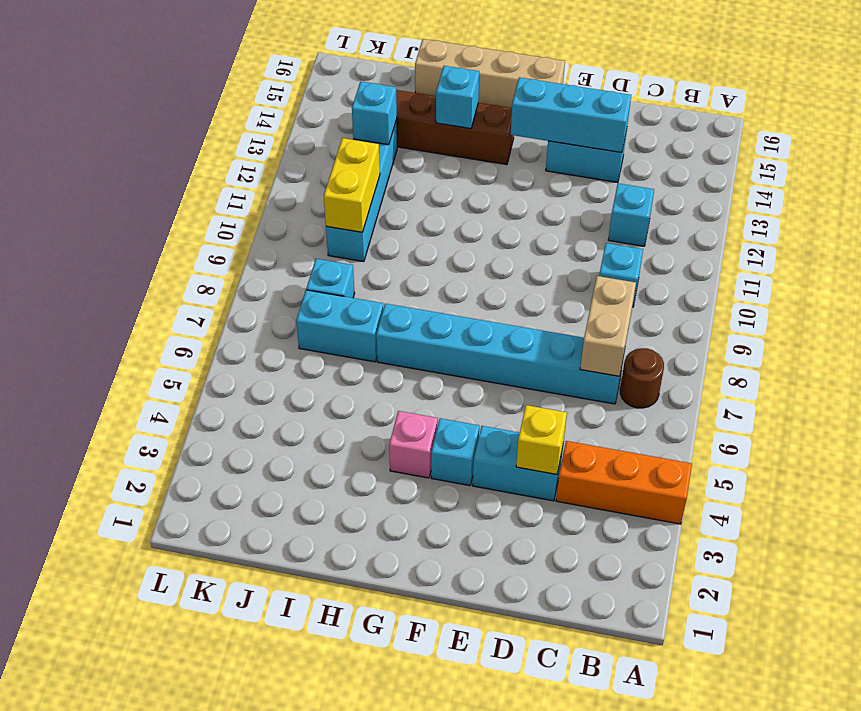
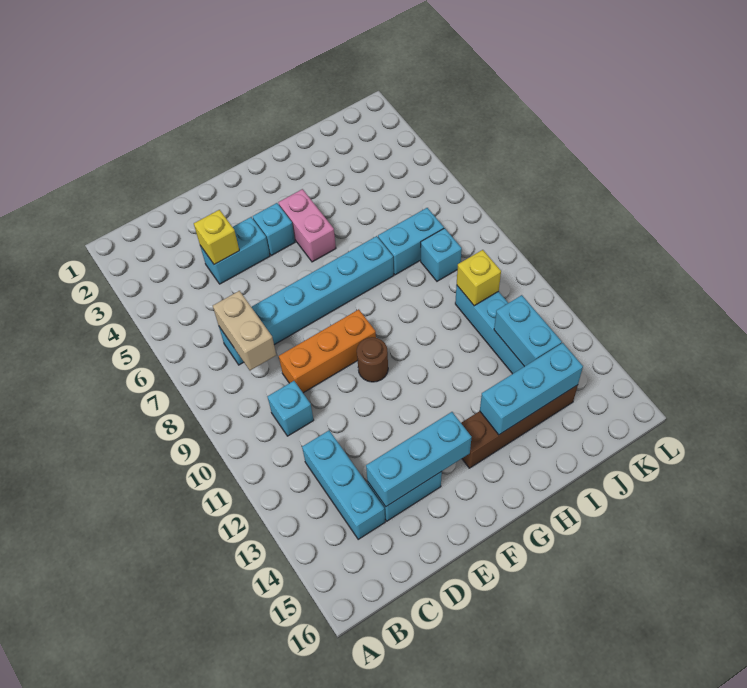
orange brick A4:C4 level 1 -> orange brick D9:F9 level 1
brown round brick B7 level 1 -> brown round brick F10 level 1
cyan brick C12 level 1 -> cyan brick C12:C14 level 1
tan brick F16:I16 level 1 -> none
pink brick G4 level 1 -> pink brick G4:G5 level 1
cyan brick H14 level 2 -> cyan brick H14:J14 level 2
yellow brick J10:J11 level 2 -> yellow brick J10 level 2
cyan brick J13 level 2 -> cyan brick J12:J13 level 2

